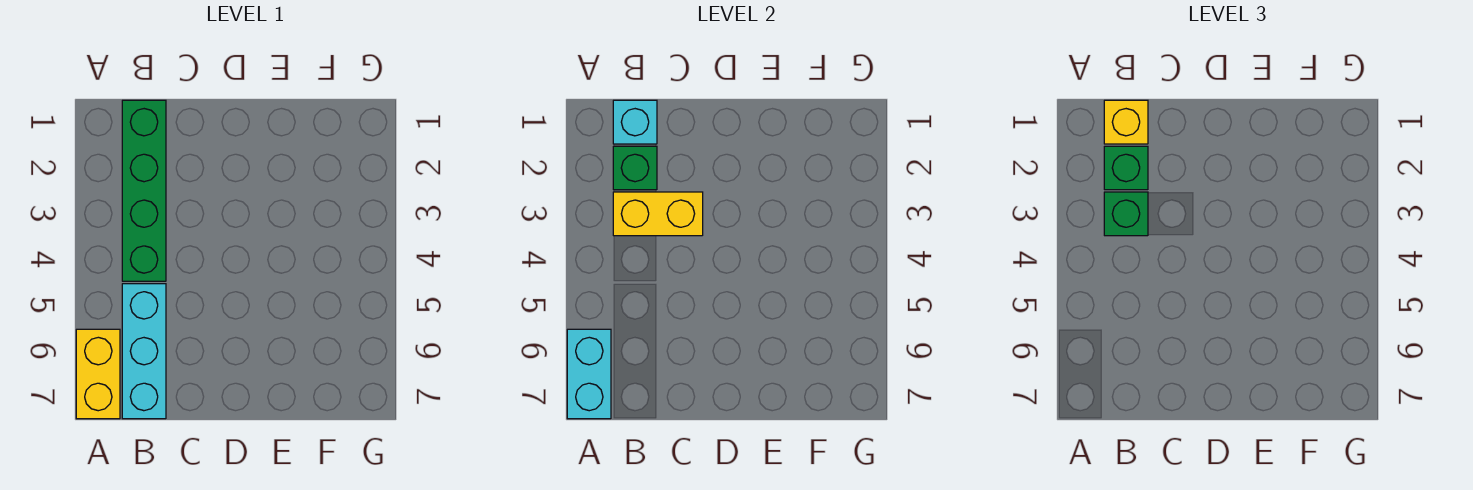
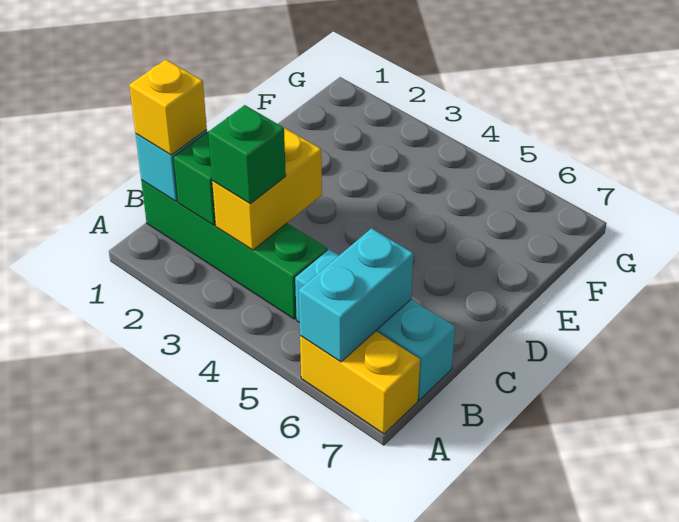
cyan brick A6:A7 level 2 -> cyan brick A6:B6 level 2
green brick B2 level 3 -> none

